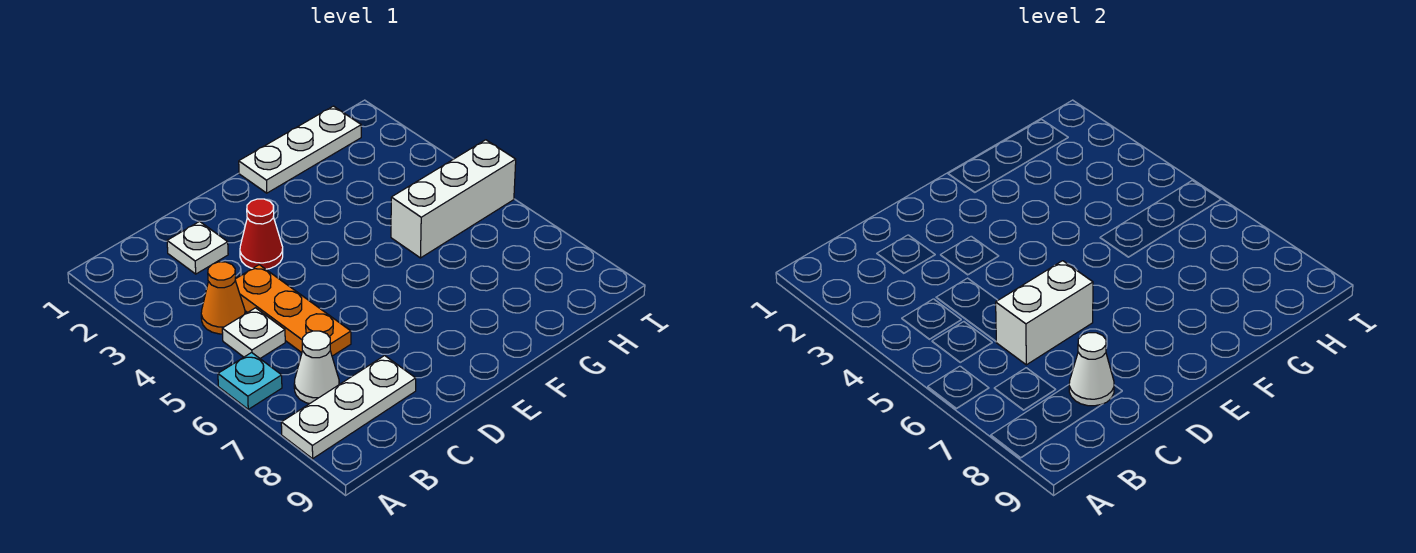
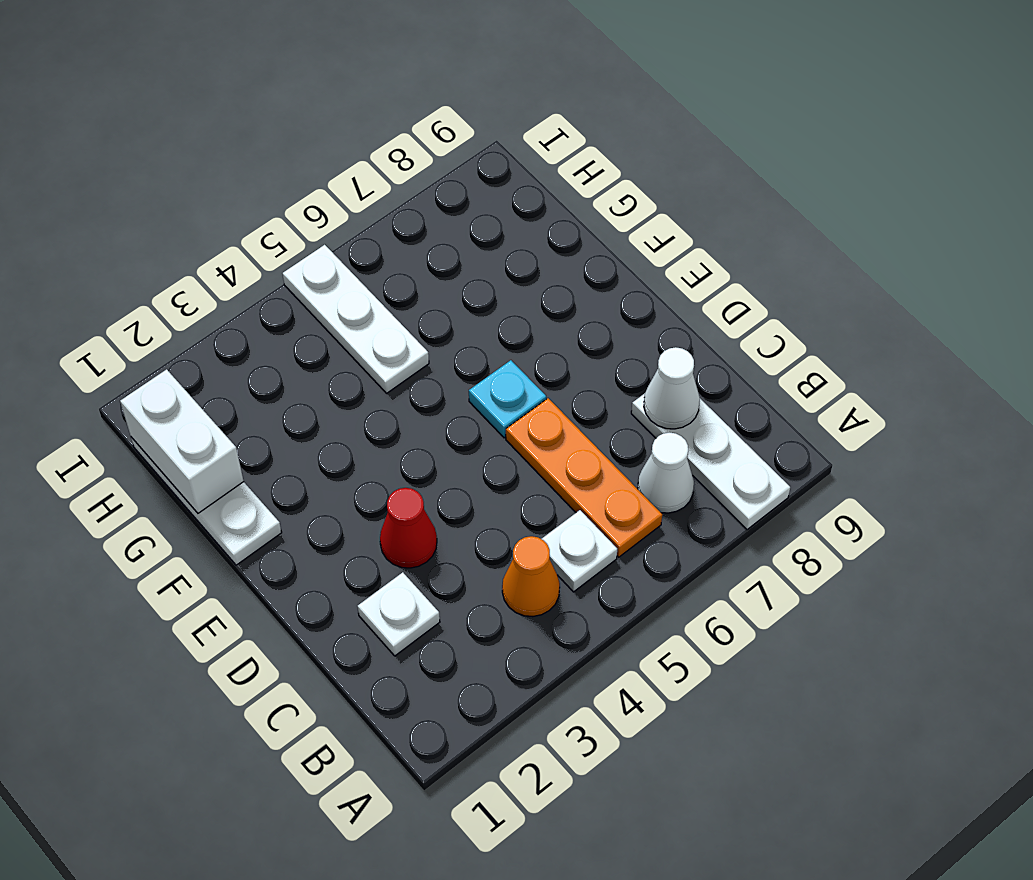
cyan plate A6 level 1 -> cyan plate E6 level 1
orange plate C4:C6 level 1 -> orange plate B6:D6 level 1
white brick C6:D6 level 2 -> white brick G1:H1 level 2
white brick G5:I5 level 1 -> white plate G5:I5 level 1

